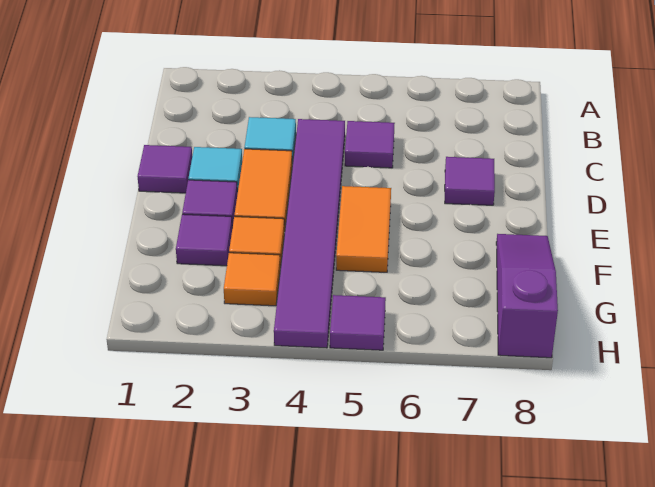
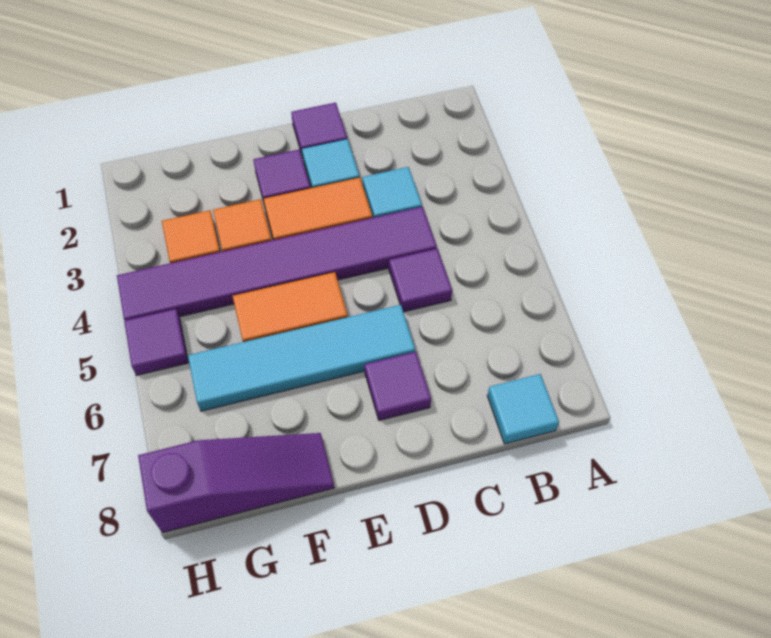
none -> cyan tile B8 level 1
none -> cyan tile D6:G6 level 1
purple tile F2 level 1 -> none

